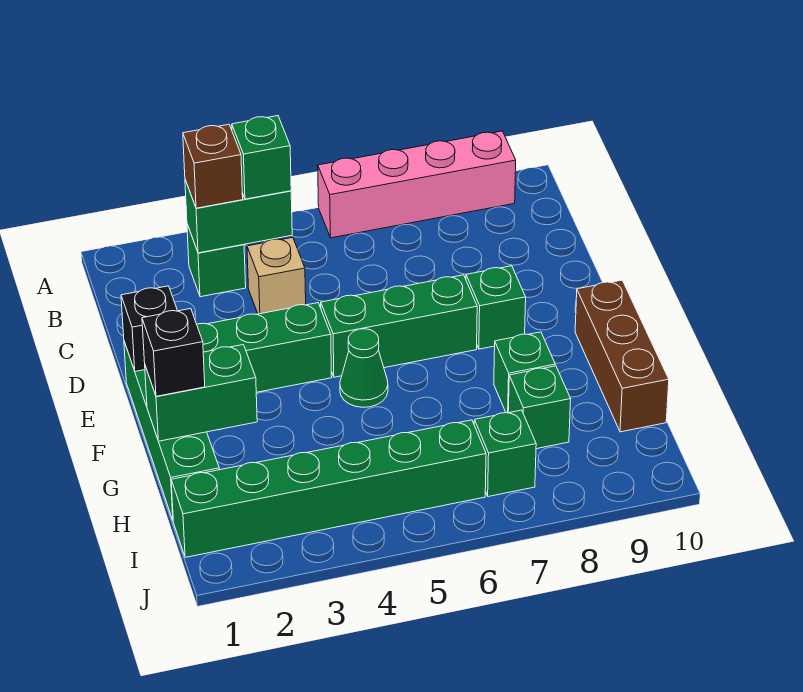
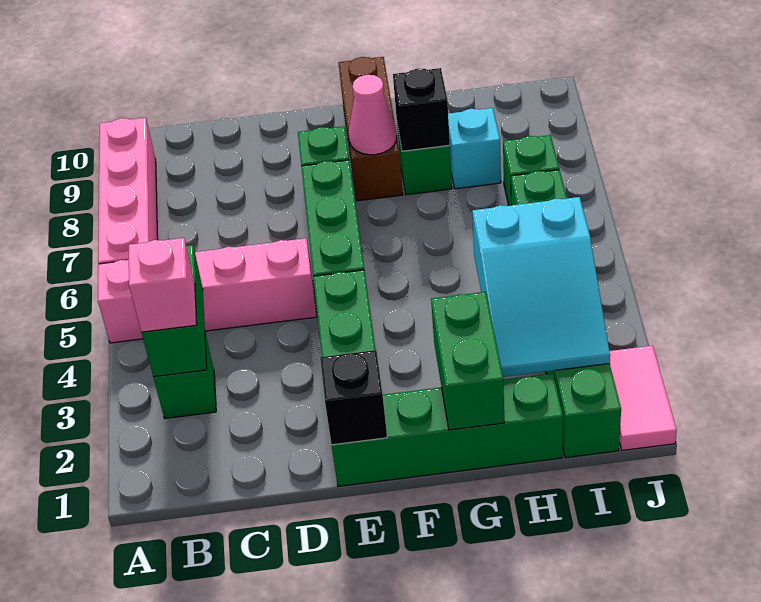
none -> pink brick A5:D5 level 1
brown brick B3 level 3 -> pink brick B3 level 3
green brick B4 level 3 -> none
tan brick C4 level 1 -> none
green cone F5 level 1 -> none
none -> pink cone F8 level 2
brown brick F10:H10 level 1 -> brown brick F8:F10 level 1
black brick G1 level 3 -> black brick G8 level 2
none -> cyan slope H2:I4 level 2 top 4
green brick H8 level 1 -> cyan brick H8 level 1
none -> pink tile J1:J2 level 1

